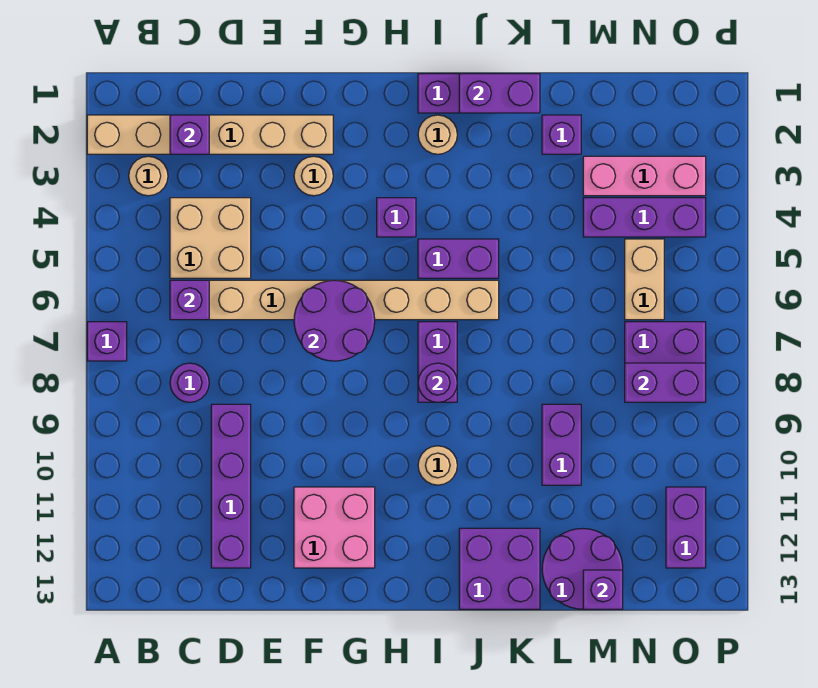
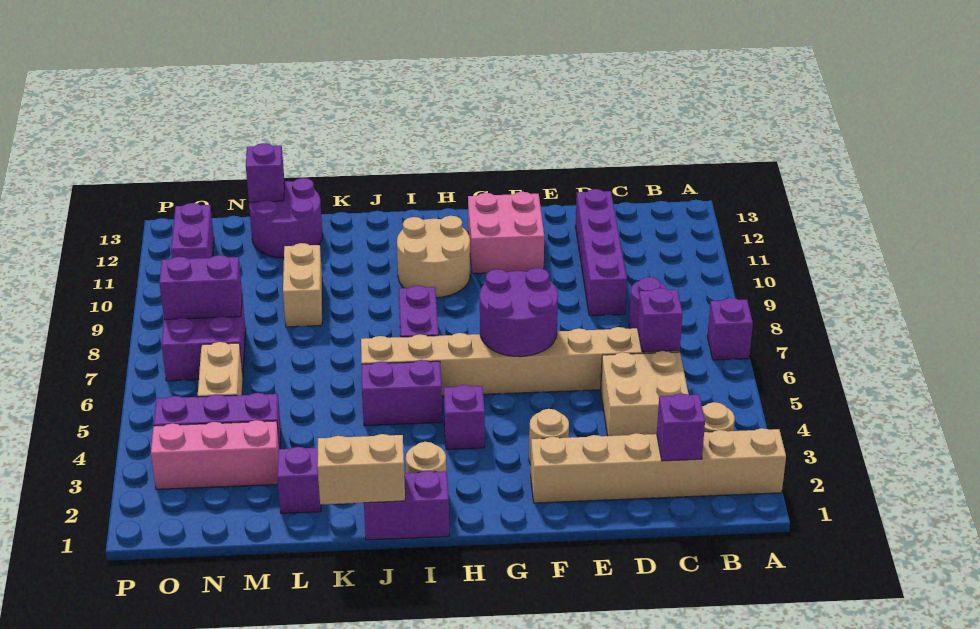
purple round brick I8 level 2 -> none
tan round brick I10 level 1 -> tan round brick H10:I11 level 1
purple brick J1:K1 level 2 -> tan brick J1:K1 level 2
purple brick J12:K13 level 1 -> none
purple brick L9:L10 level 1 -> tan brick L9:L10 level 1

